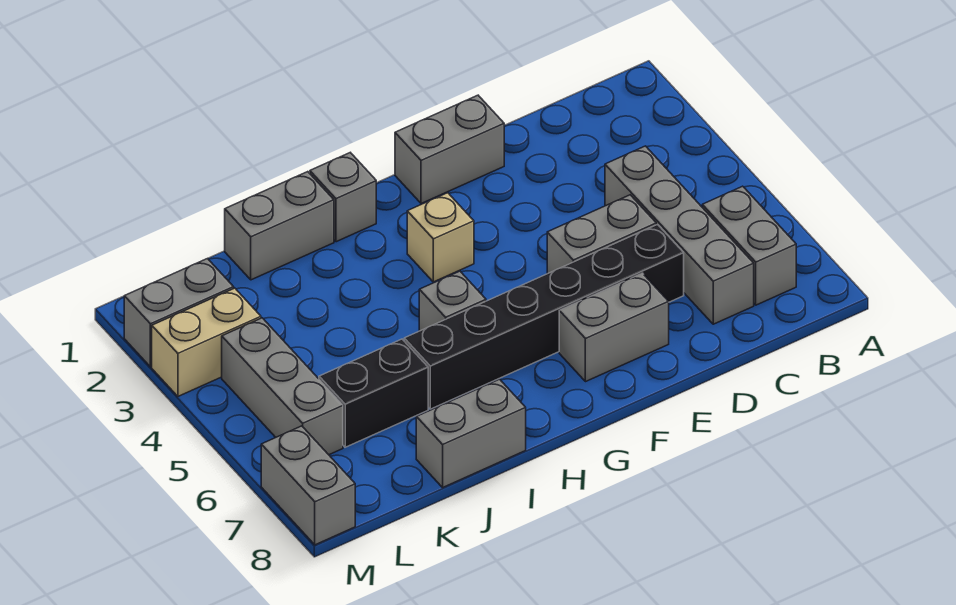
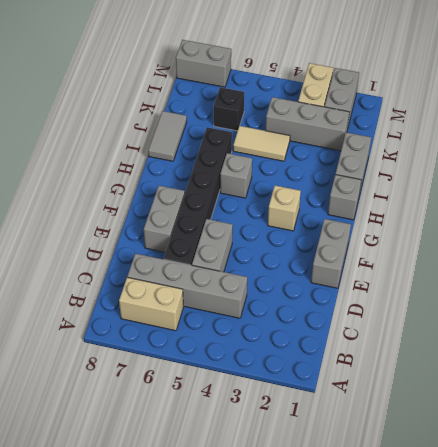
grey brick B6:B7 level 1 -> tan brick B6:B7 level 1
grey brick I8:J8 level 1 -> grey tile I8:J8 level 1
none -> tan tile J4:J5 level 1
black brick J6:K6 level 1 -> black brick K6 level 1
grey brick L4:L6 level 1 -> grey brick K2:K4 level 1

